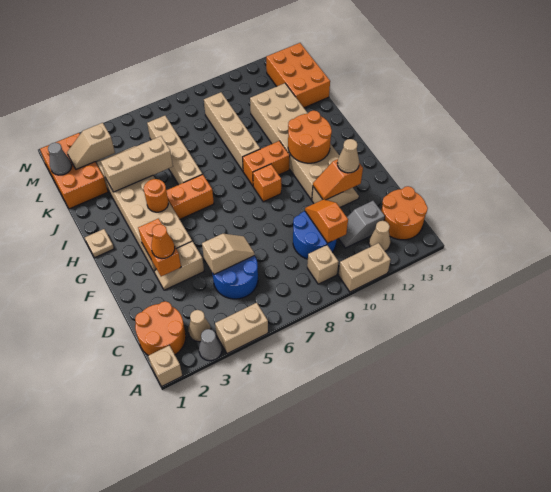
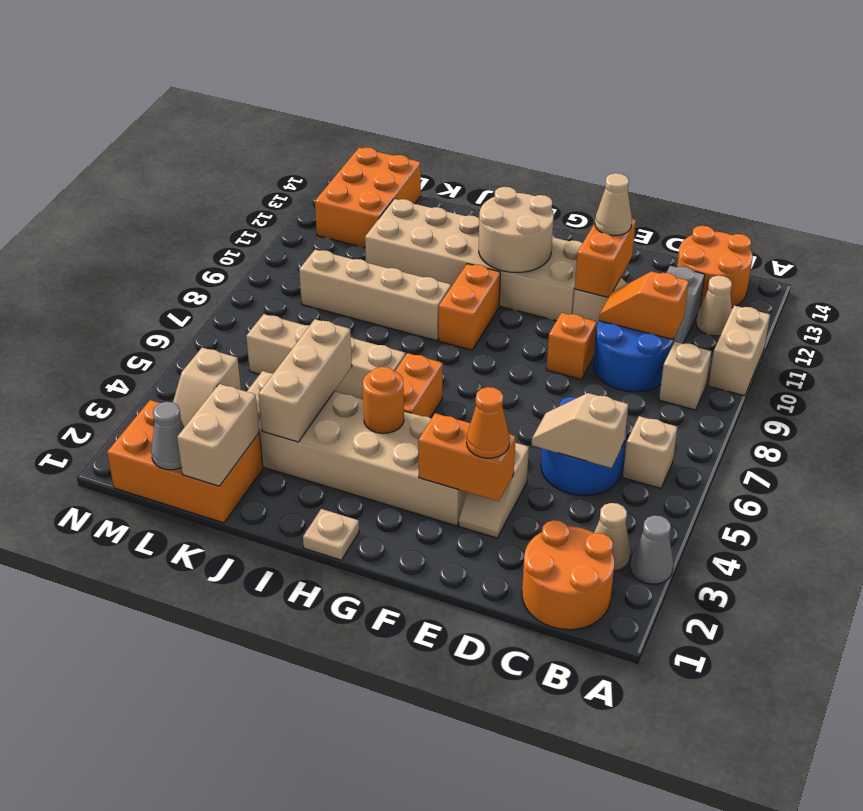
tan brick A1 level 1 -> tan brick B6 level 1
tan brick A4:A5 level 1 -> tan brick K1:K2 level 2
tan slope D5:D6 level 2 top 5 -> tan slope C5:D5 level 2 top C
orange slope E11:E12 level 2 top 12 -> orange brick E11:E12 level 2
orange brick G9 level 1 -> orange brick E9 level 1
orange round brick G11:H12 level 2 -> tan round brick G11:H12 level 2
orange brick K13:M14 level 1 -> orange brick L12:M14 level 1

